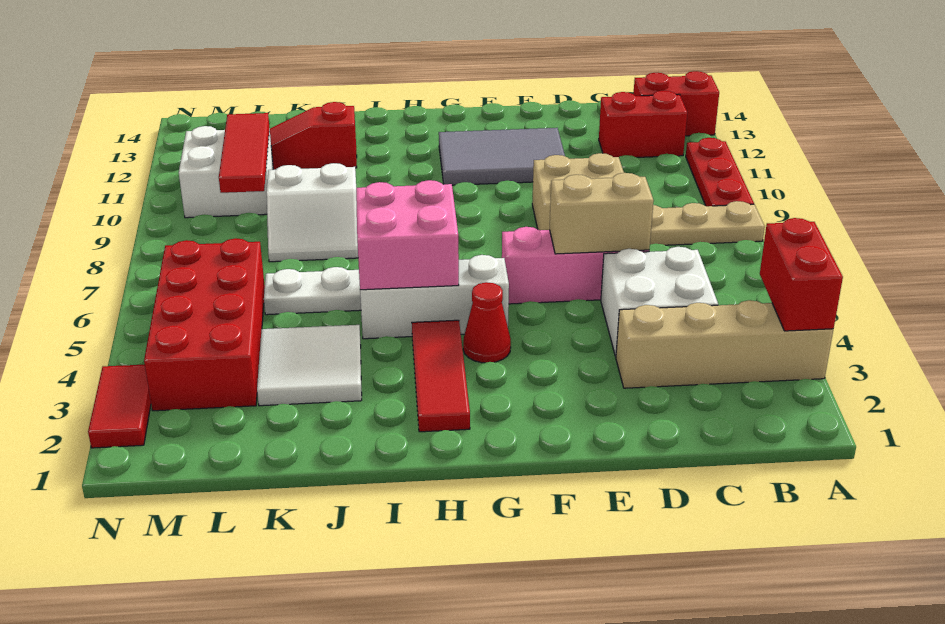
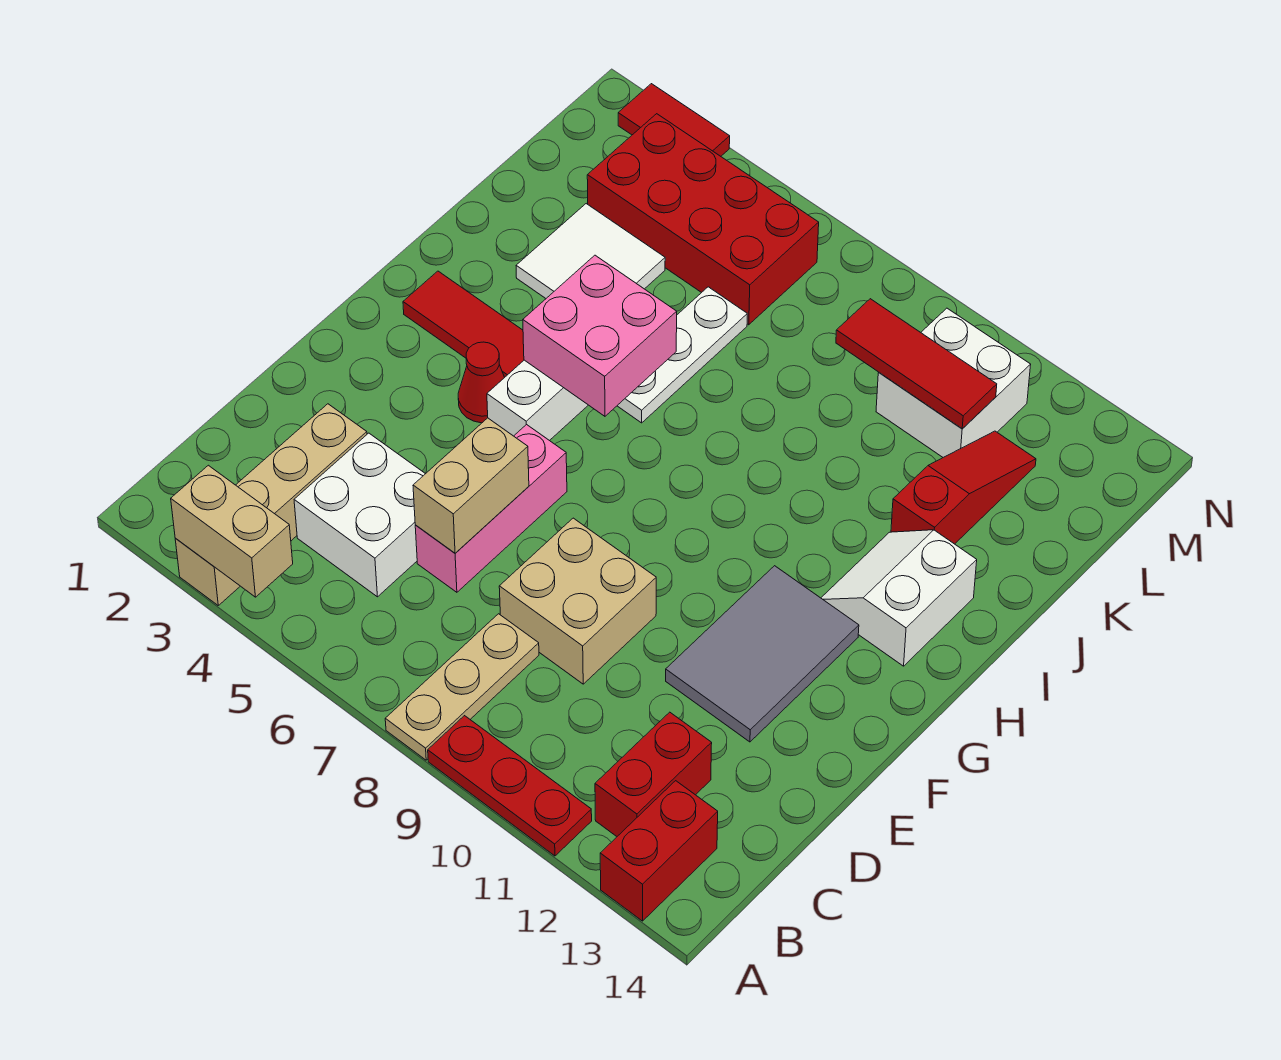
red brick A3:A4 level 2 -> tan brick A3:A4 level 2
white slope J8:K9 level 1 top 9 -> white slope H12:I13 level 1 top 13

